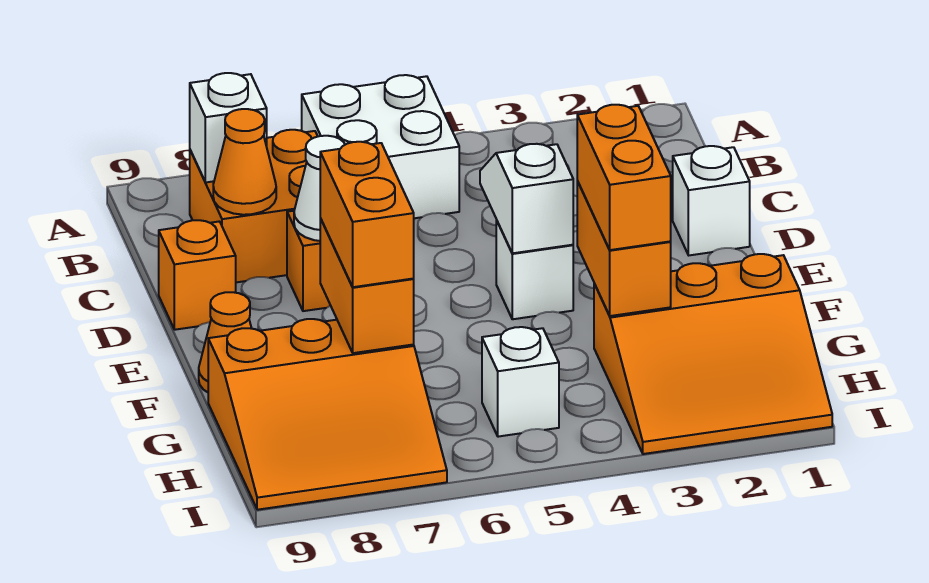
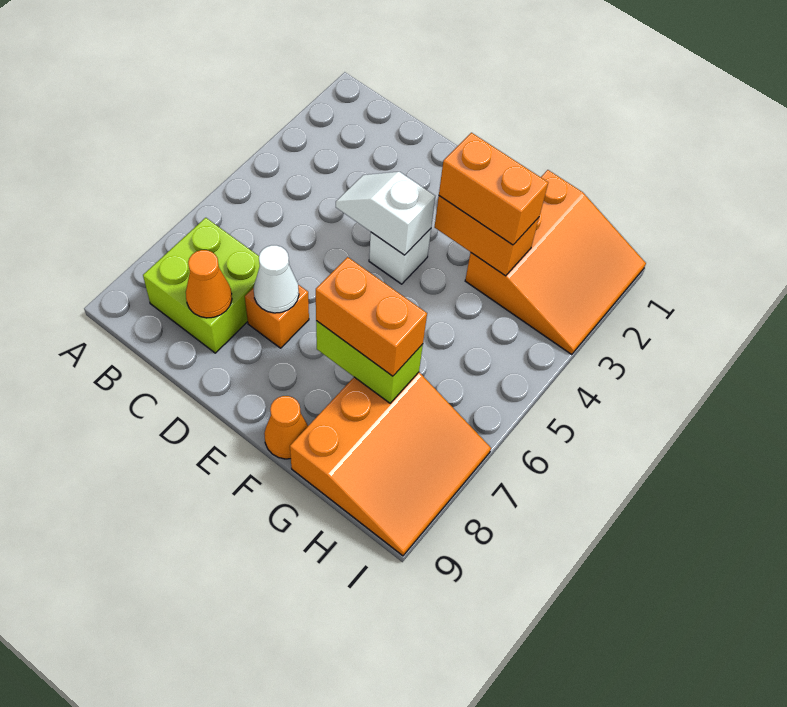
white brick A5:B6 level 1 -> none
orange brick B7:C8 level 1 -> lime brick B7:C8 level 1
white brick B8 level 2 -> none
white brick D1 level 1 -> none
orange brick D9 level 1 -> none
orange brick F7:G7 level 2 -> lime brick F7:G7 level 2
white brick H5 level 1 -> none

